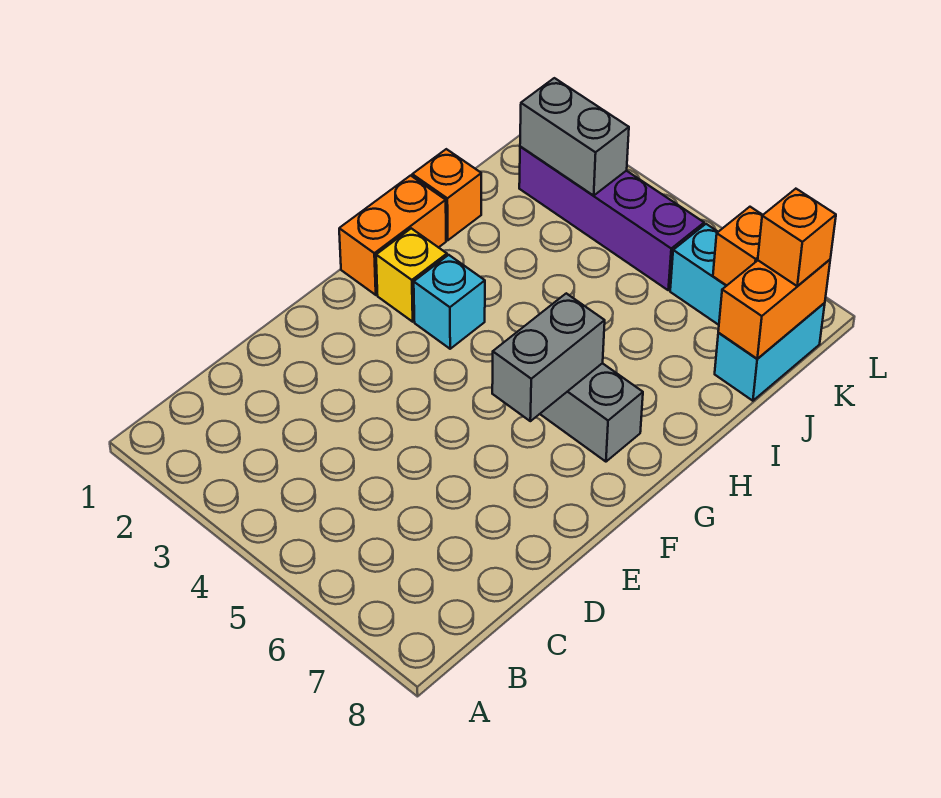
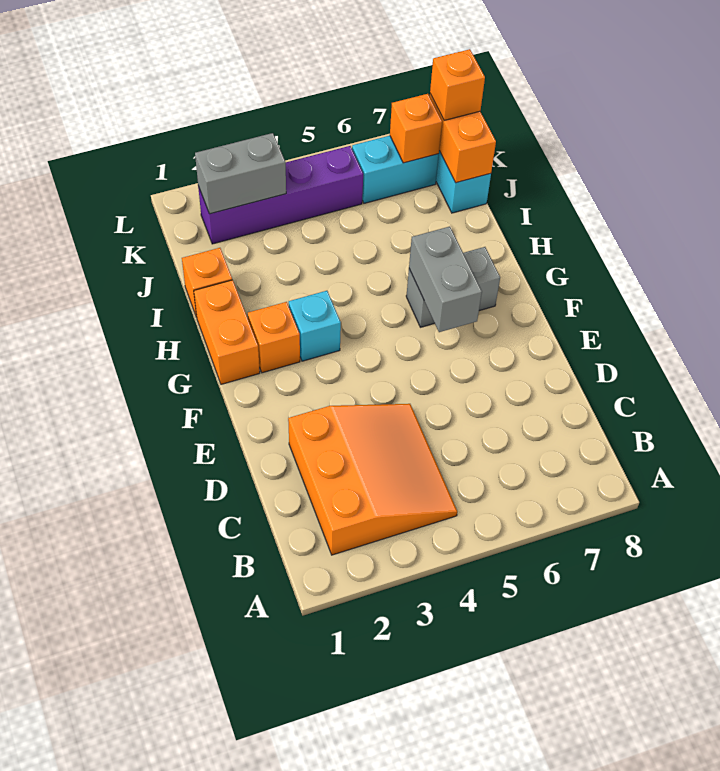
none -> orange slope B2:D4 level 1 top 2
yellow brick G2 level 1 -> orange brick G2 level 1

